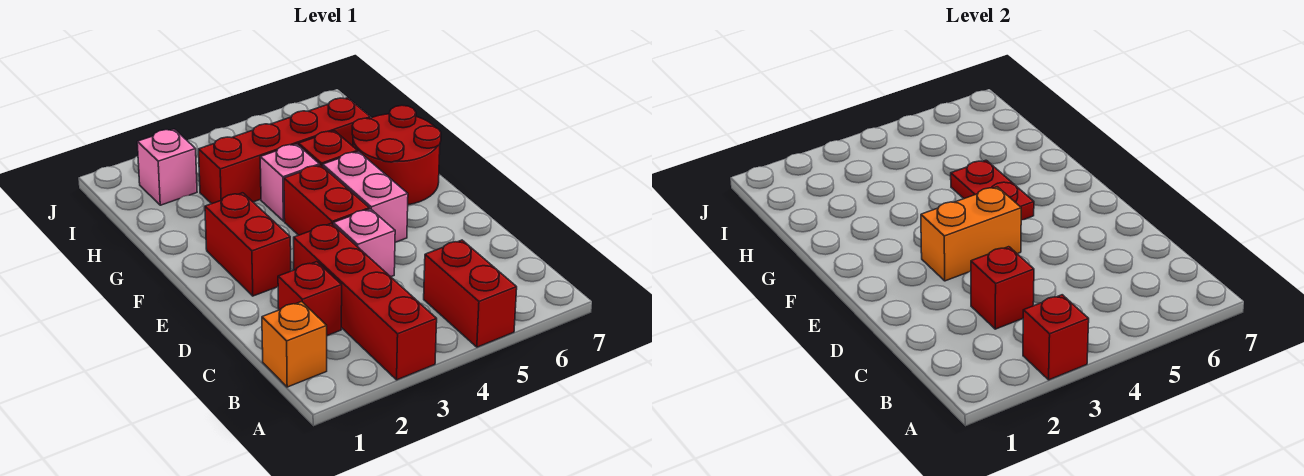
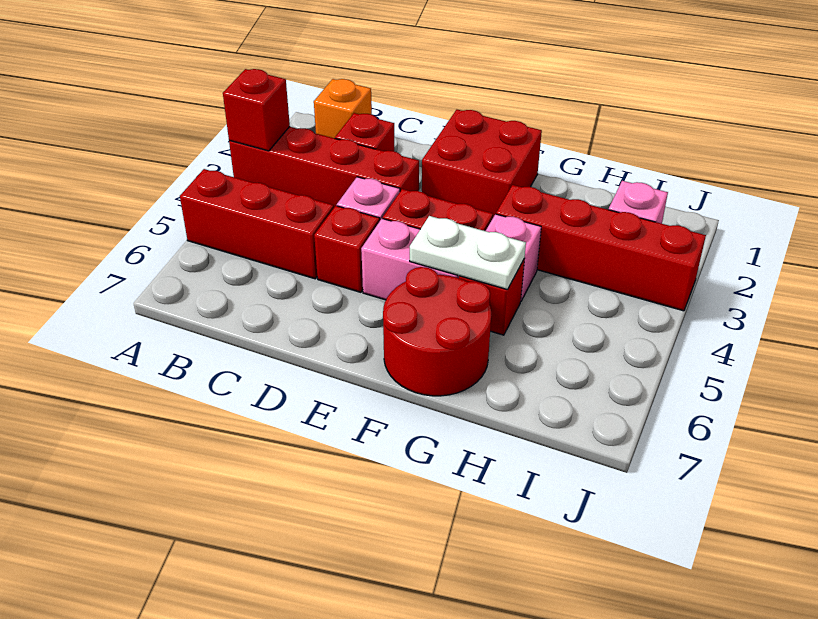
red brick A5:B5 level 1 -> red brick A5:C5 level 1
red brick C3 level 2 -> red brick D5 level 1
red brick E2:F2 level 1 -> red brick E1:F2 level 1
orange brick E3:E4 level 2 -> none
red plate F5:G5 level 2 -> white plate F5:G5 level 2
red brick H3:H6 level 1 -> red brick G3:J3 level 1

